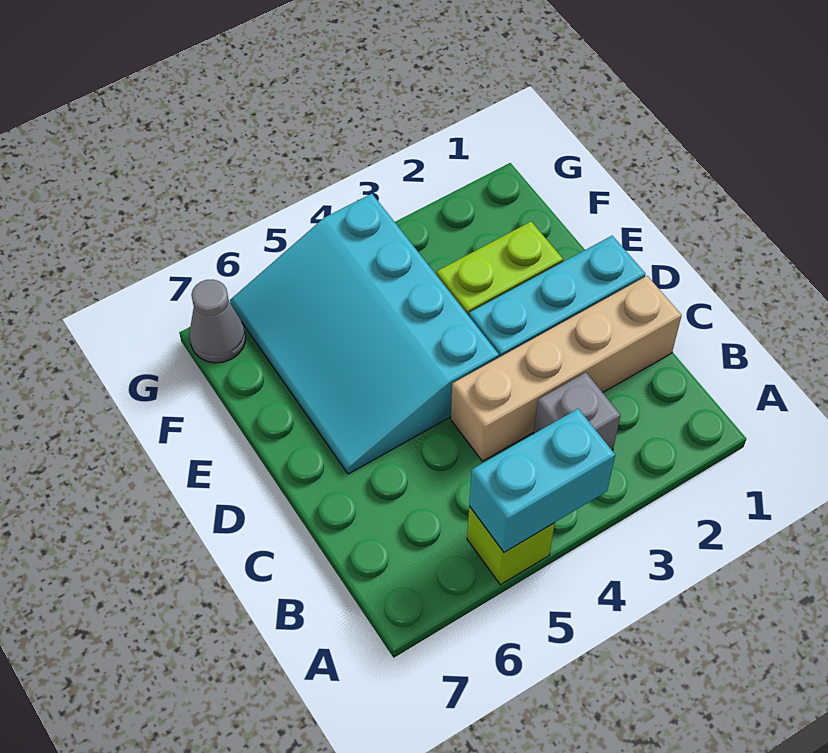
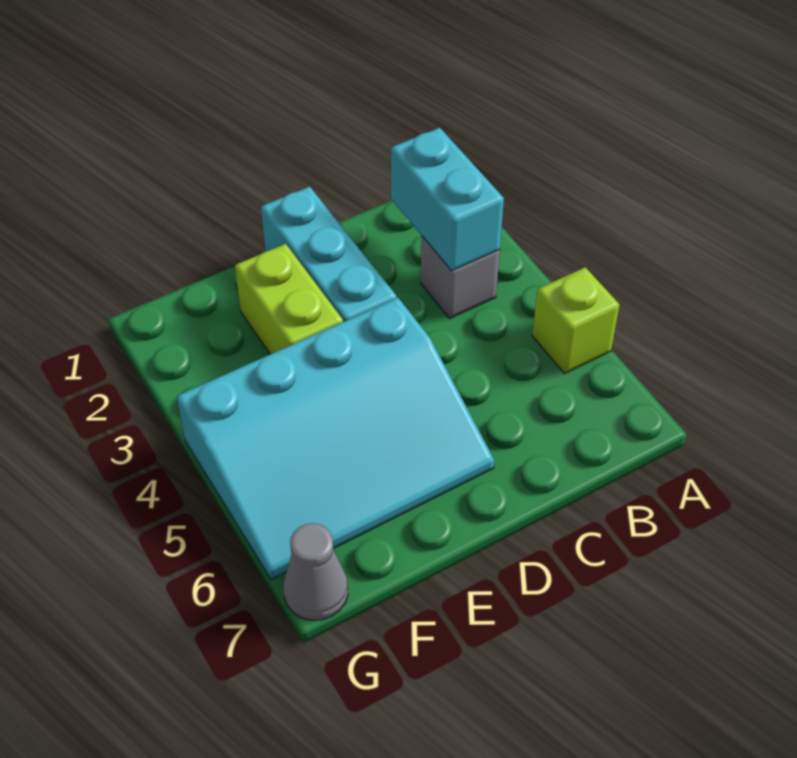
cyan brick A4:A5 level 2 -> cyan brick B2:B3 level 2
tan brick C1:C4 level 1 -> none

